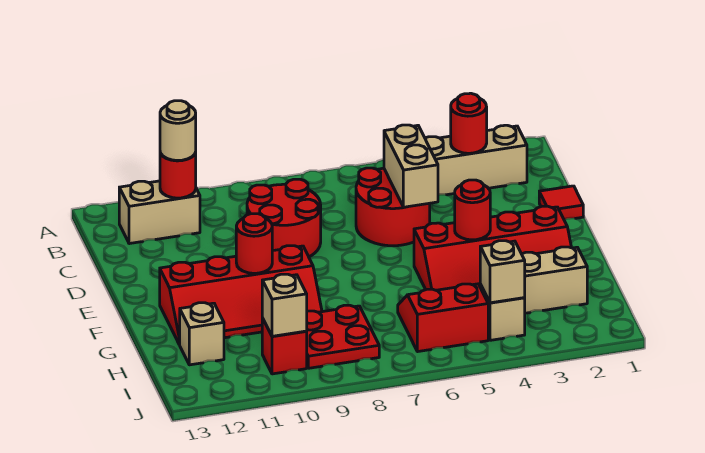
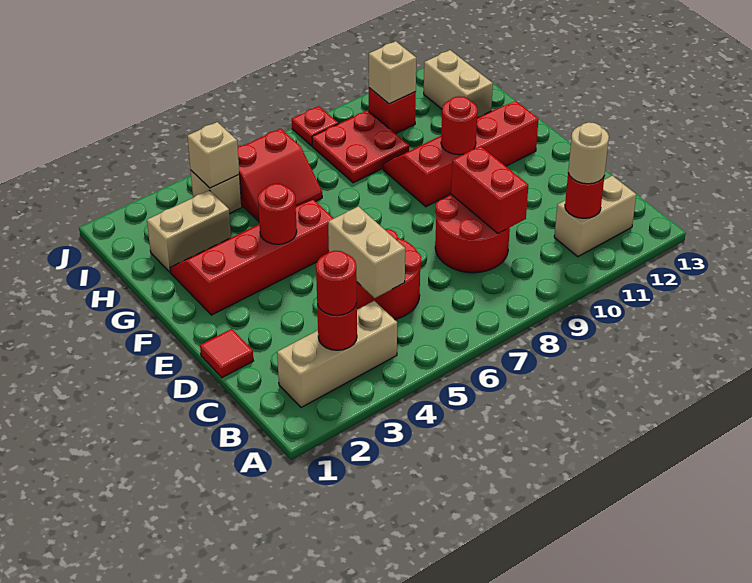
none -> red round brick B3 level 3
none -> red brick C9:D9 level 2
tan brick H12 level 1 -> tan brick H12:I12 level 1
none -> red plate J8 level 1

